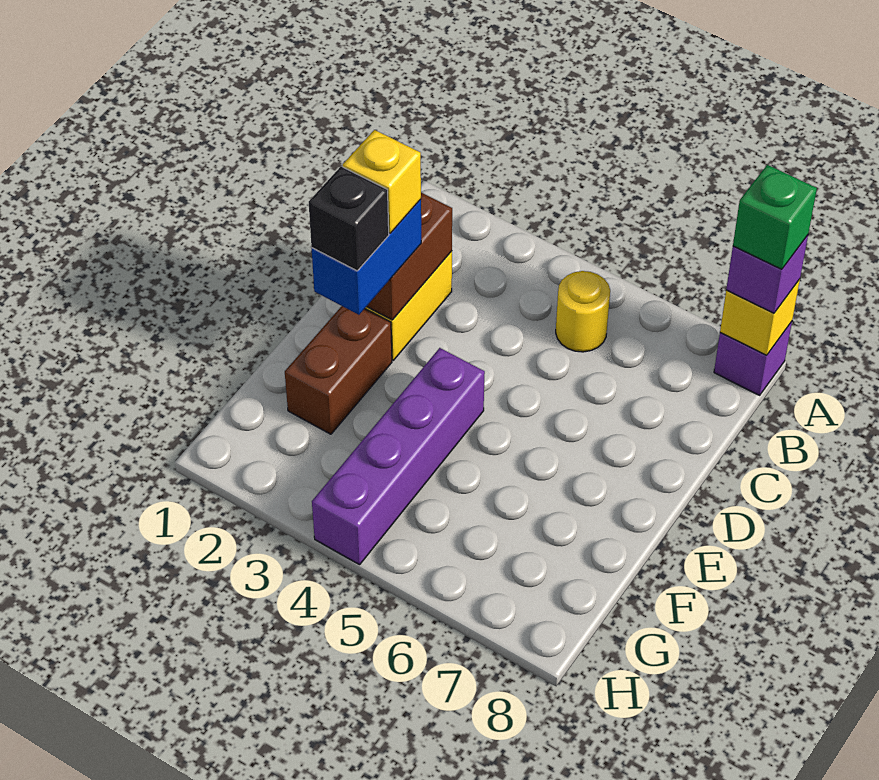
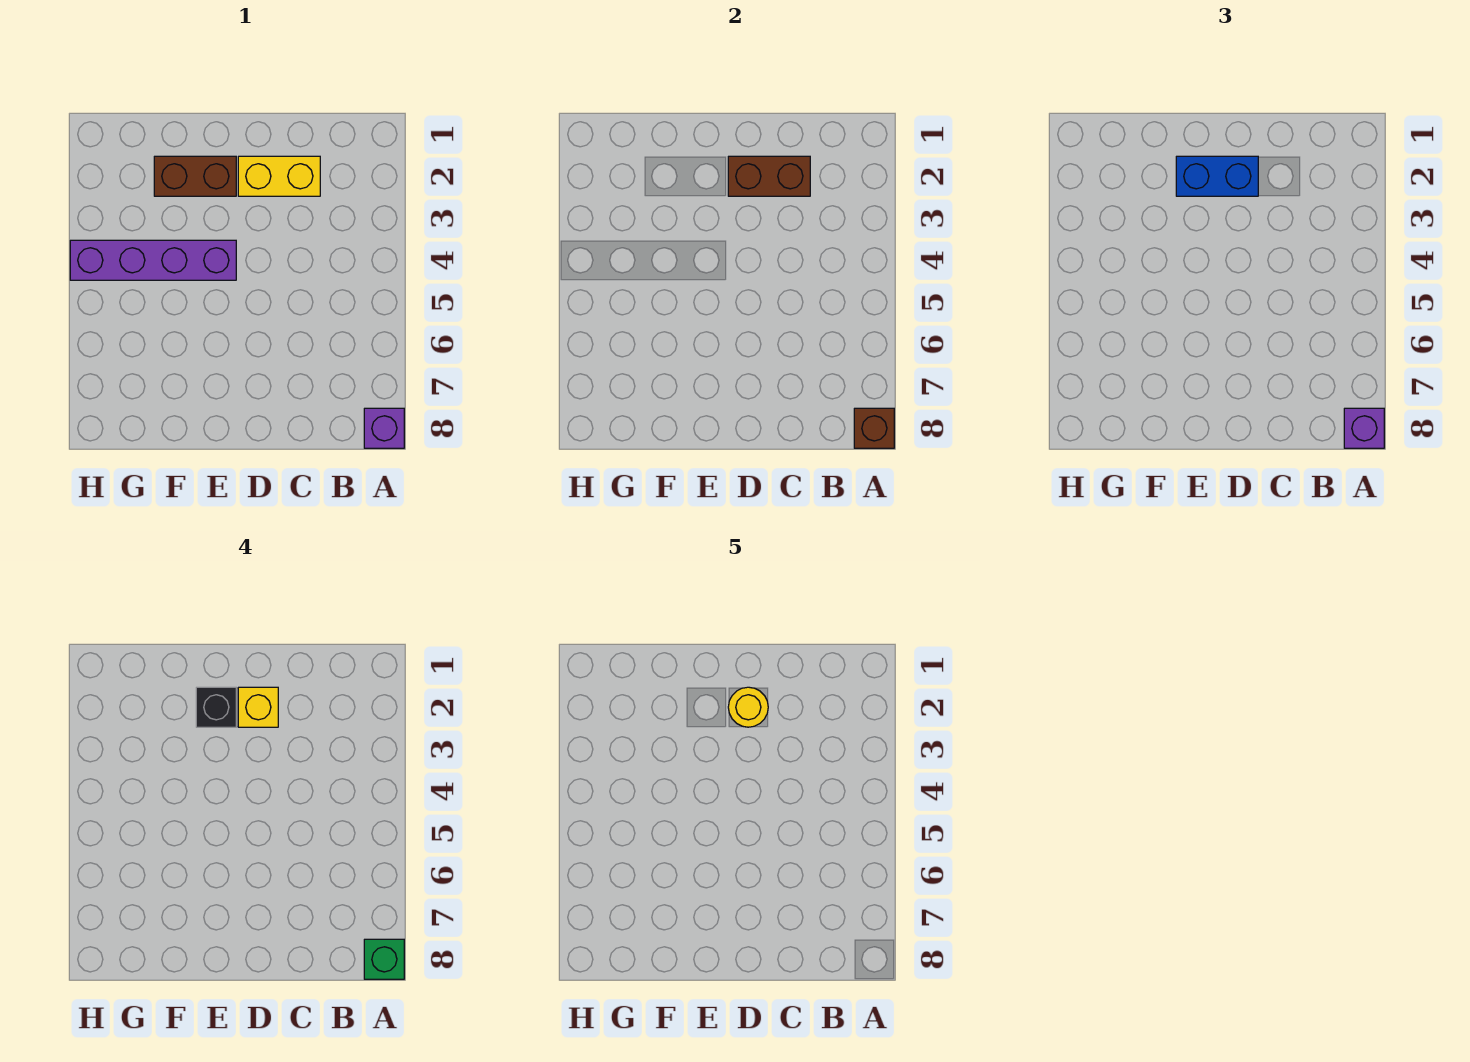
yellow brick A8 level 2 -> brown brick A8 level 2
yellow round brick B5 level 1 -> yellow round brick D2 level 5

